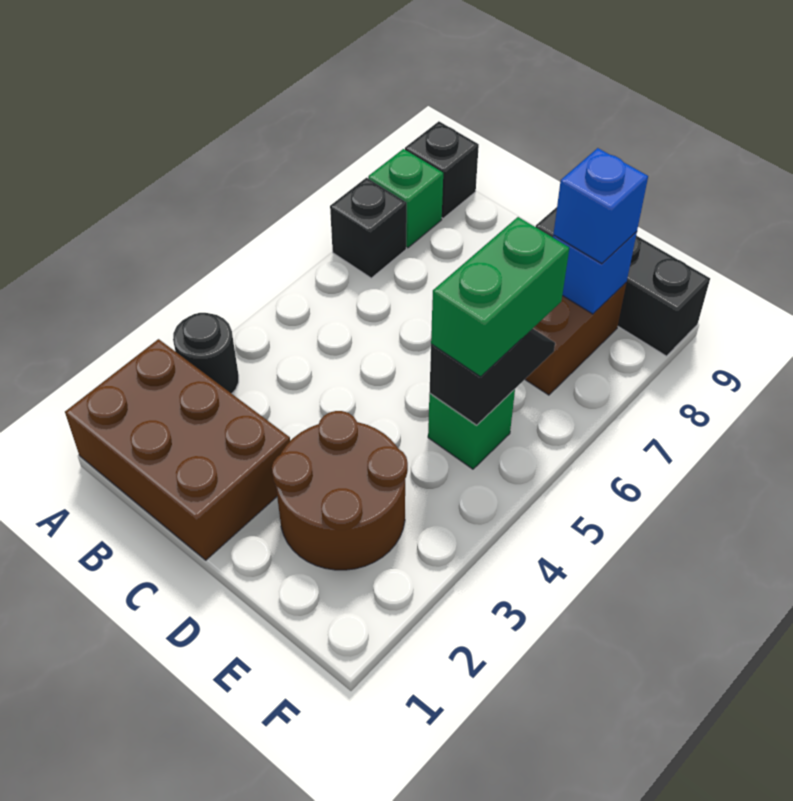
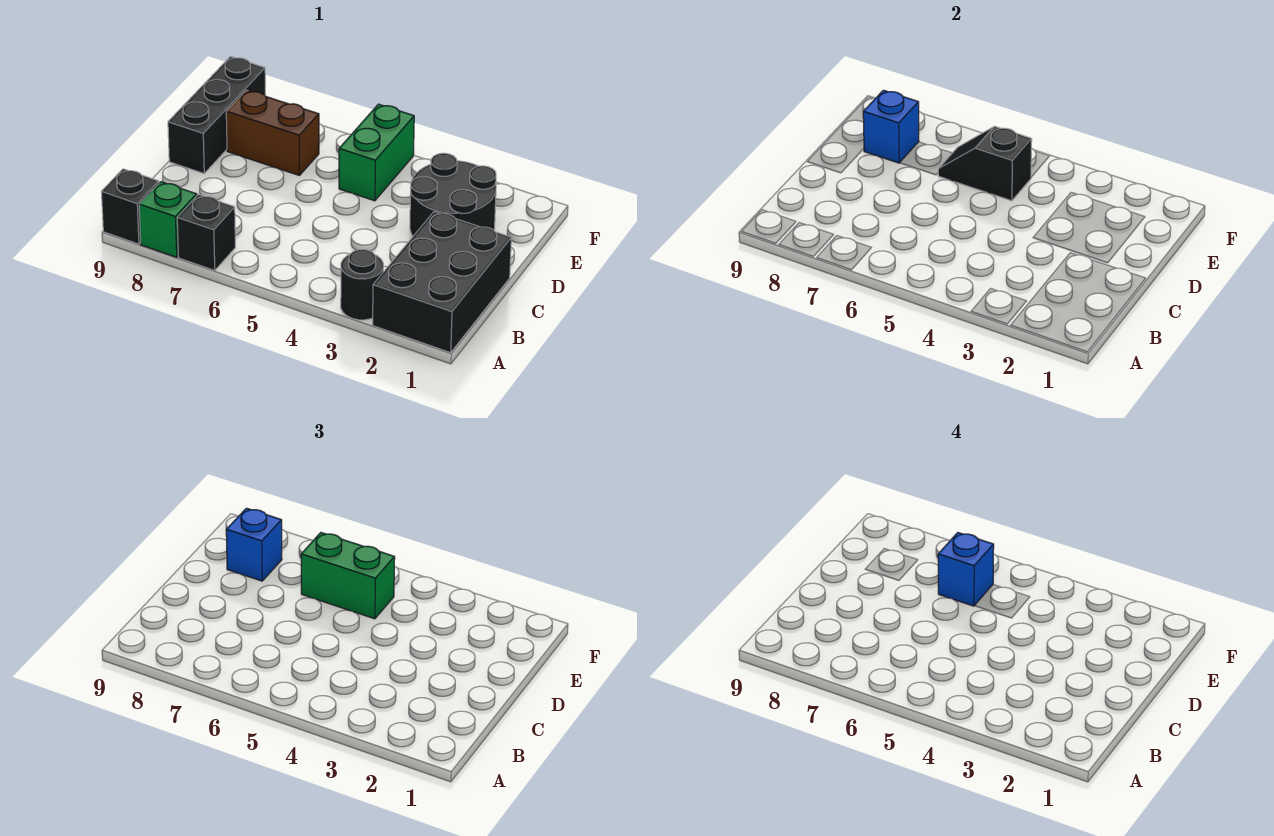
brown brick A1:C2 level 1 -> black brick A1:C2 level 1
brown round brick D2:E3 level 1 -> black round brick D2:E3 level 1
green brick E5 level 1 -> green brick E5:F5 level 1
none -> blue brick E6 level 4

